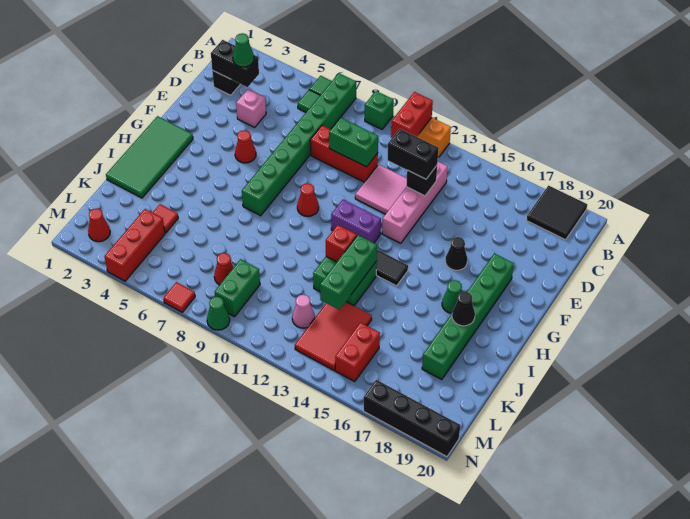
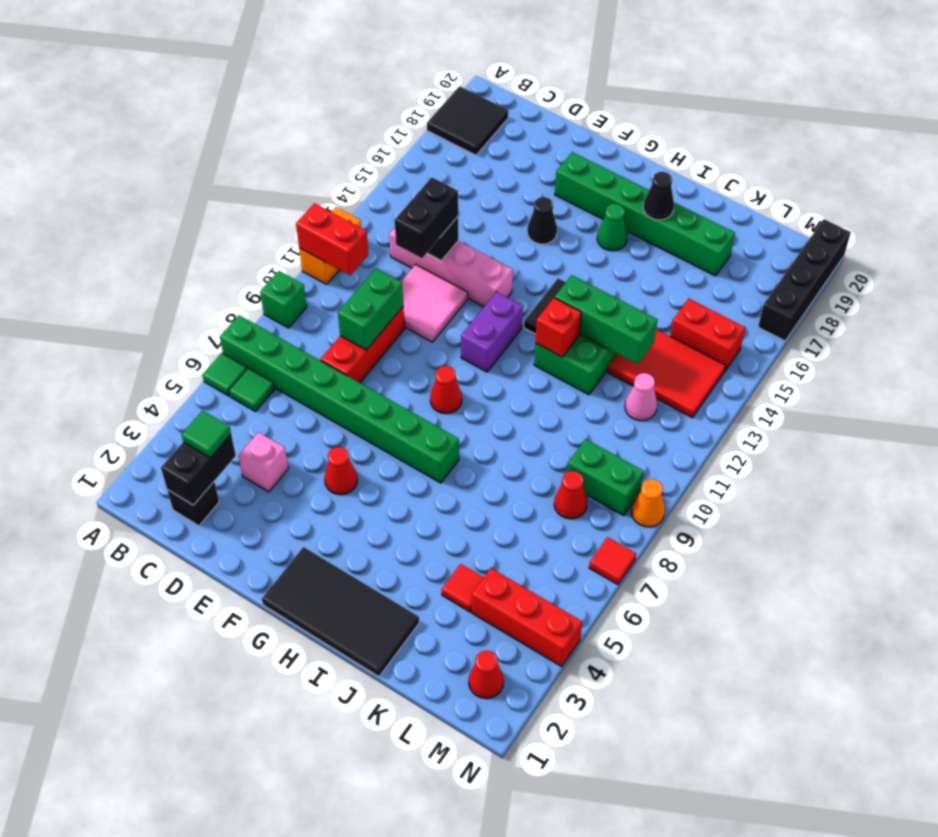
green cone C3 level 3 -> green tile C3 level 3
green tile G1:J2 level 1 -> black tile G1:J2 level 1
green cone N9 level 1 -> orange cone N9 level 1

